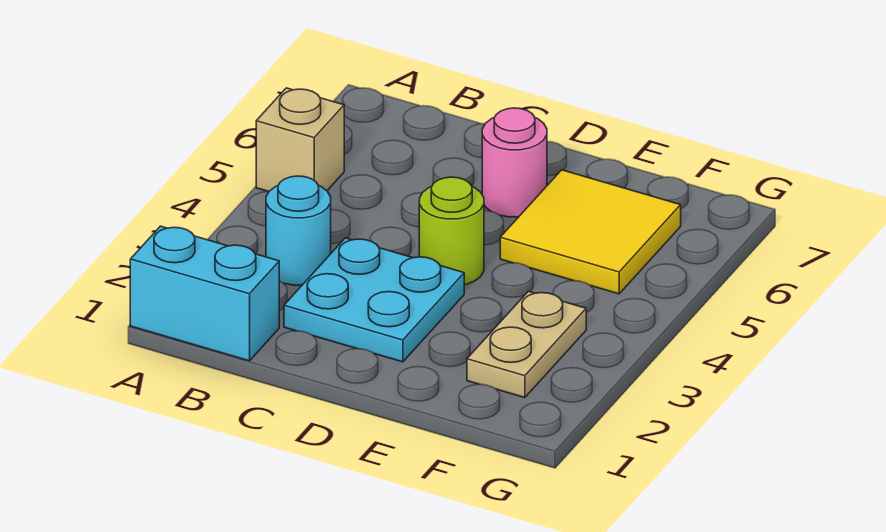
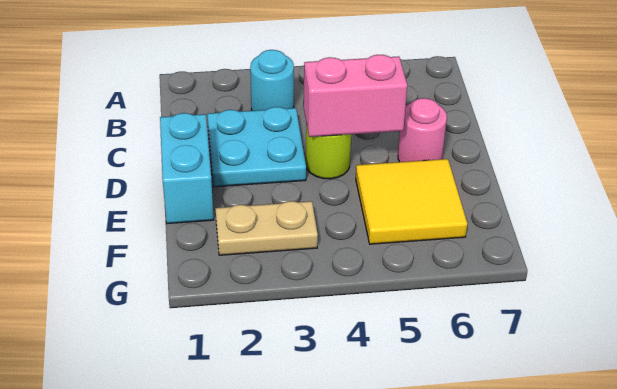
cyan brick A1:B1 level 1 -> cyan brick D1:E1 level 1
tan brick A5 level 1 -> none
none -> pink brick D4:D5 level 2

